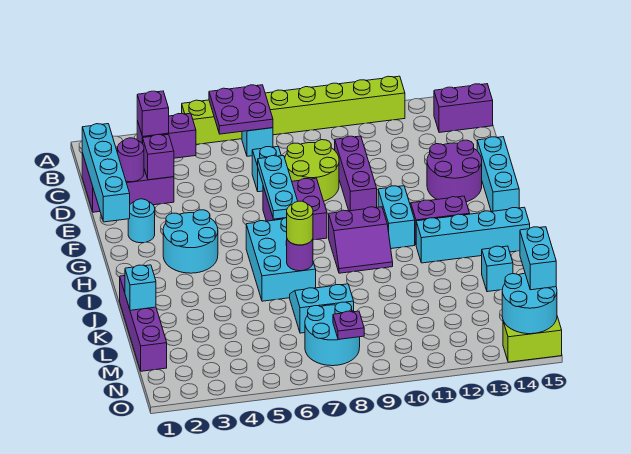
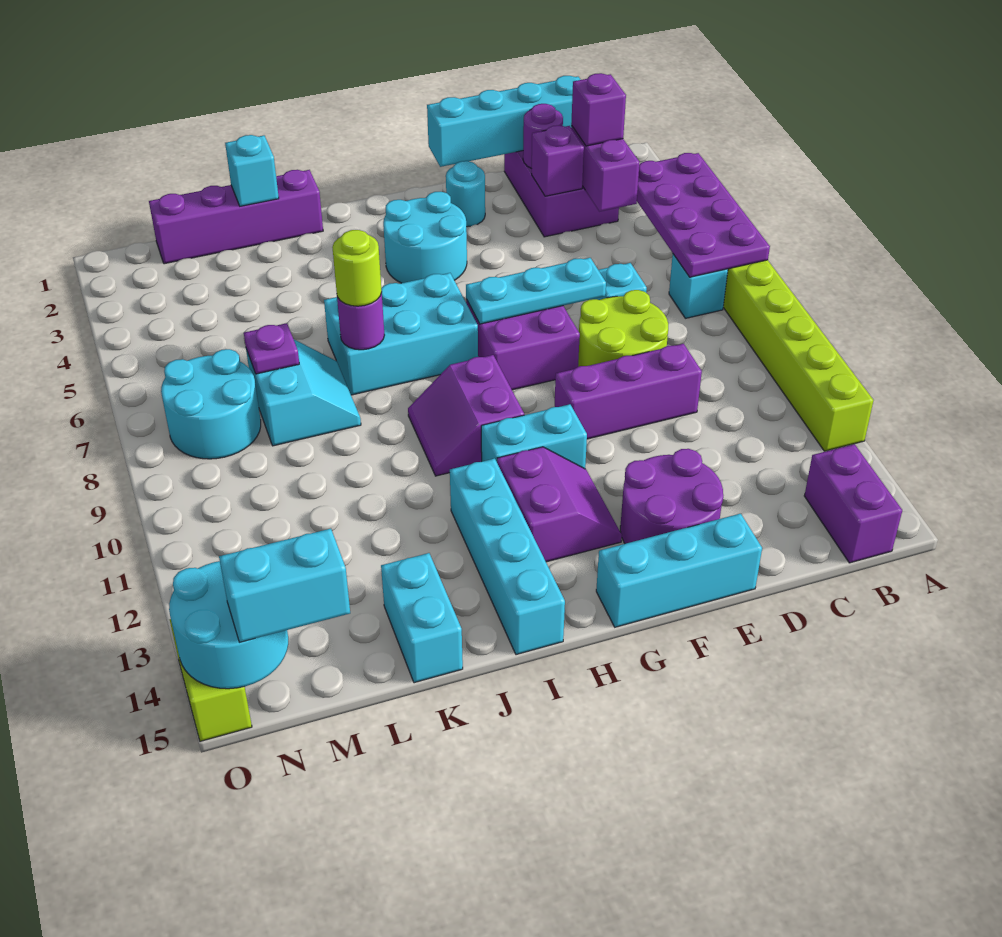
purple plate A6:B7 level 2 -> purple plate A4:B7 level 2
cyan brick K14 level 1 -> cyan brick K14:K15 level 1
purple plate N8 level 2 -> purple plate L7 level 2

